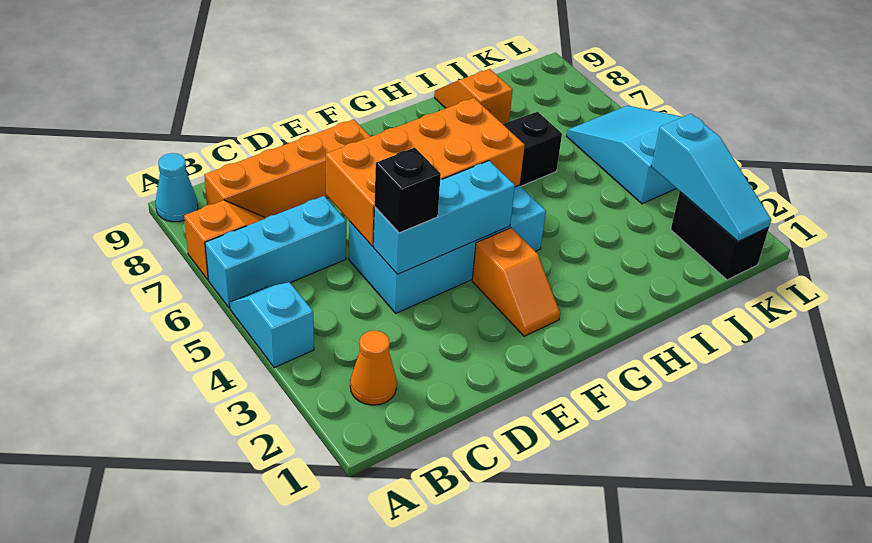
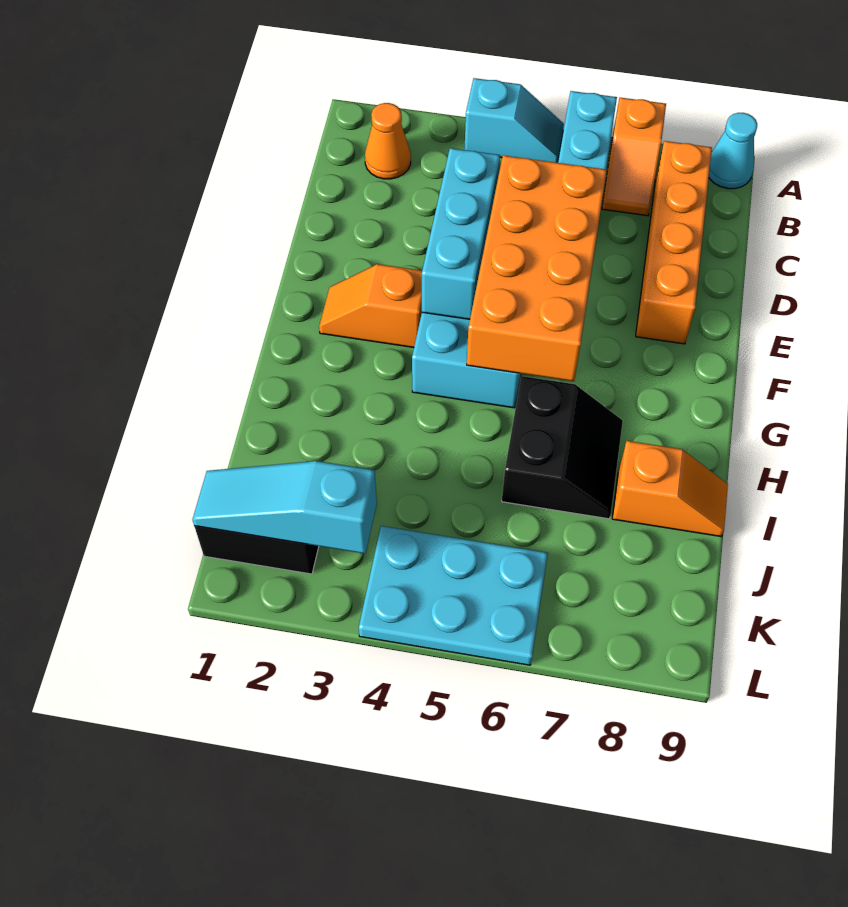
black brick D4 level 3 -> none
cyan slope K4:L6 level 1 top 4 -> cyan plate K4:L6 level 1

